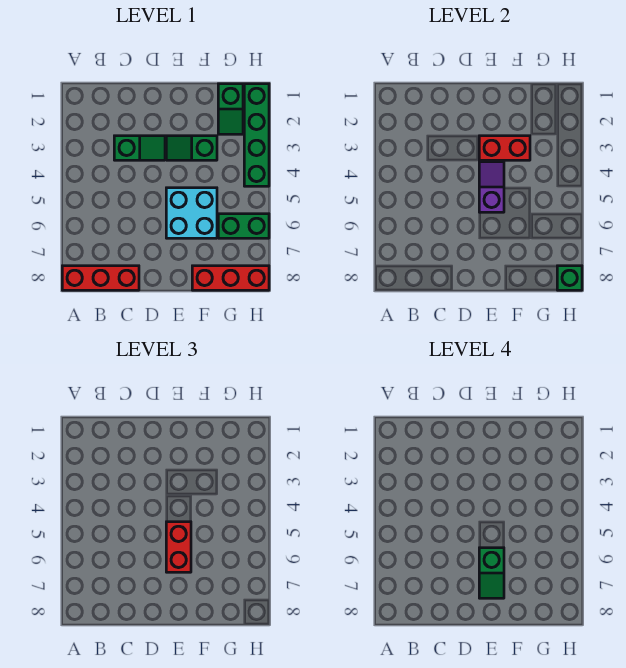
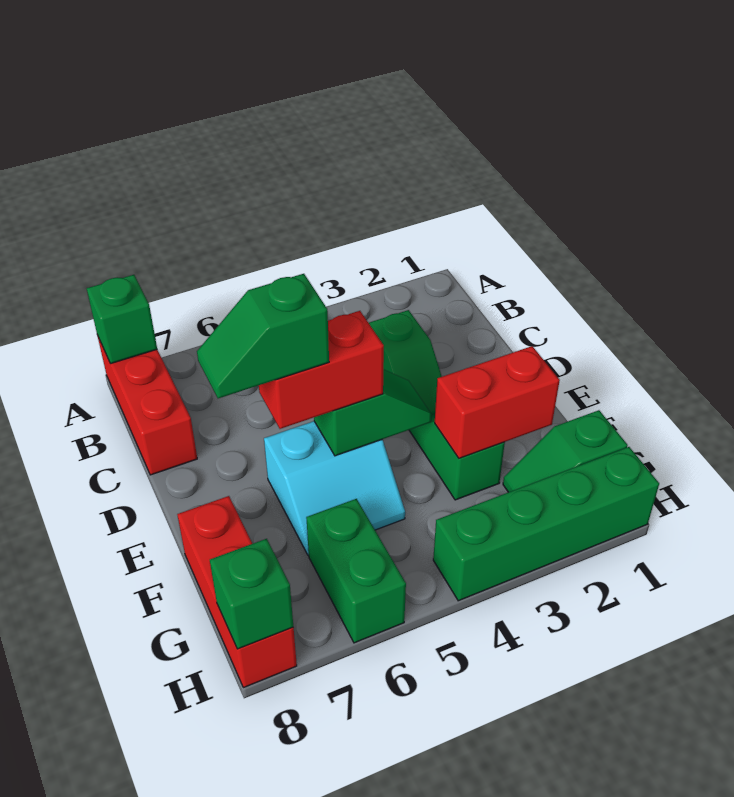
none -> green brick A8 level 2
red brick E3:F3 level 2 -> red brick F2:F3 level 2
purple slope E4:E5 level 2 top 5 -> green slope E4:E5 level 2 top 5
cyan brick E5:F6 level 1 -> cyan slope E5:F6 level 1 top E

